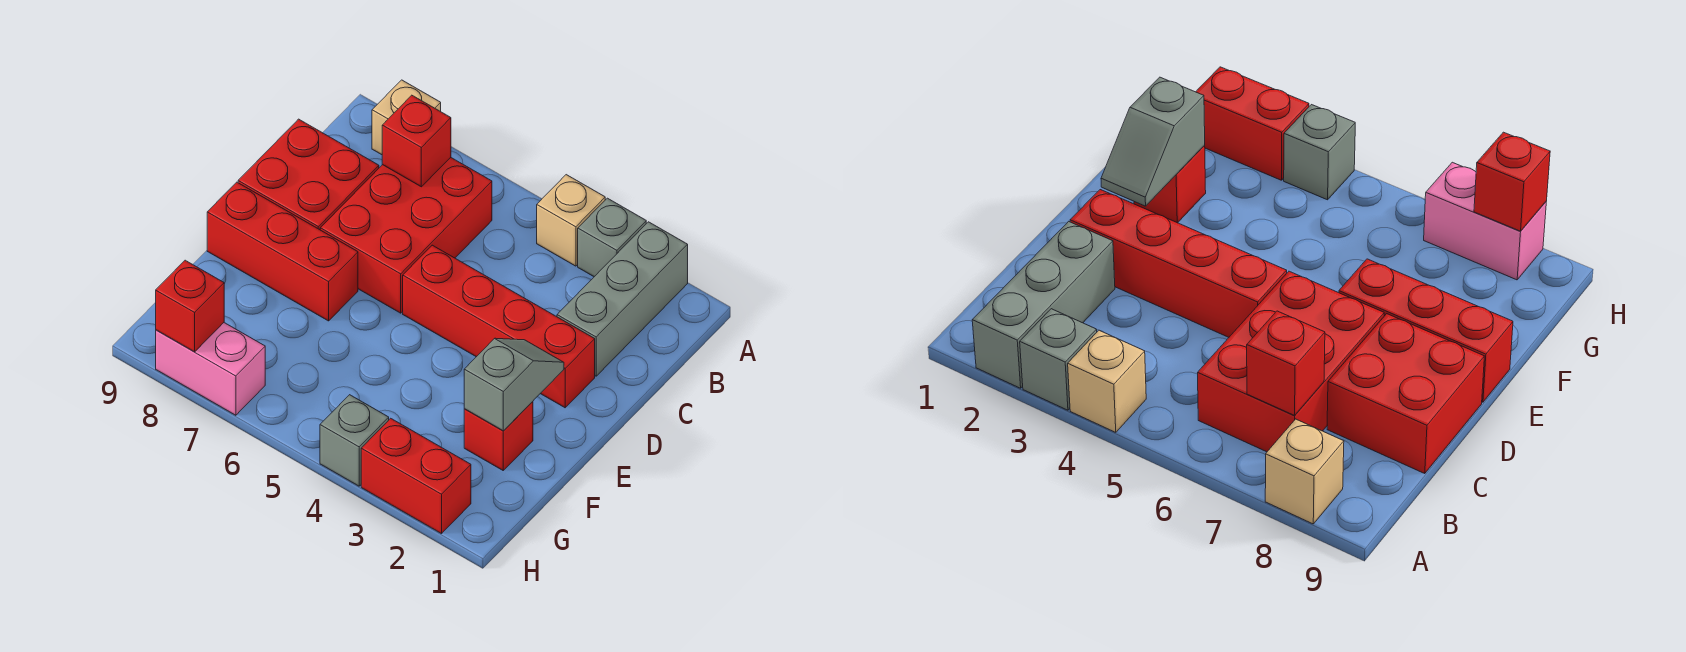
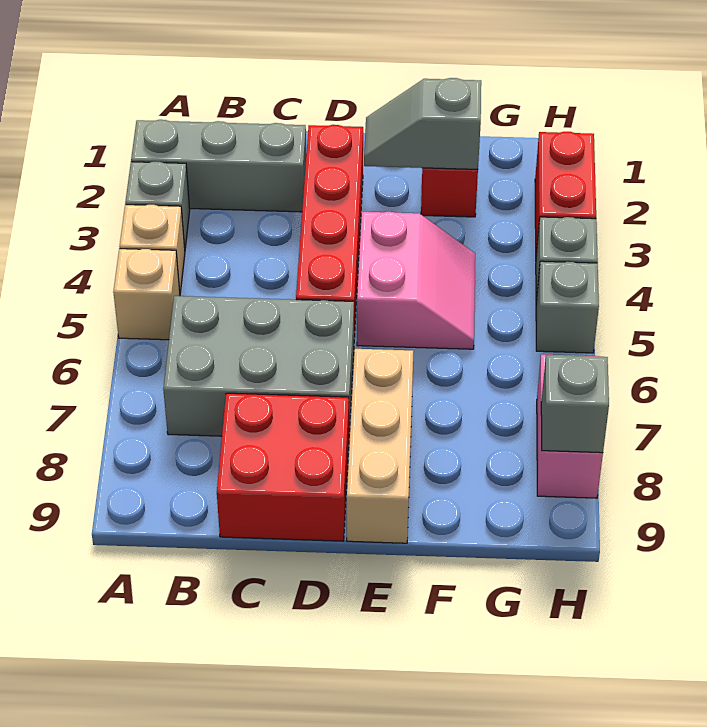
tan brick A8 level 1 -> tan brick A5 level 1
red brick B6:D7 level 1 -> grey brick B6:D7 level 1
red brick B7 level 2 -> none
none -> pink slope E4:F5 level 1 top E
red brick E7:E9 level 1 -> tan brick E7:E9 level 1
none -> grey brick H5 level 1
red brick H8 level 2 -> grey brick H8 level 2

